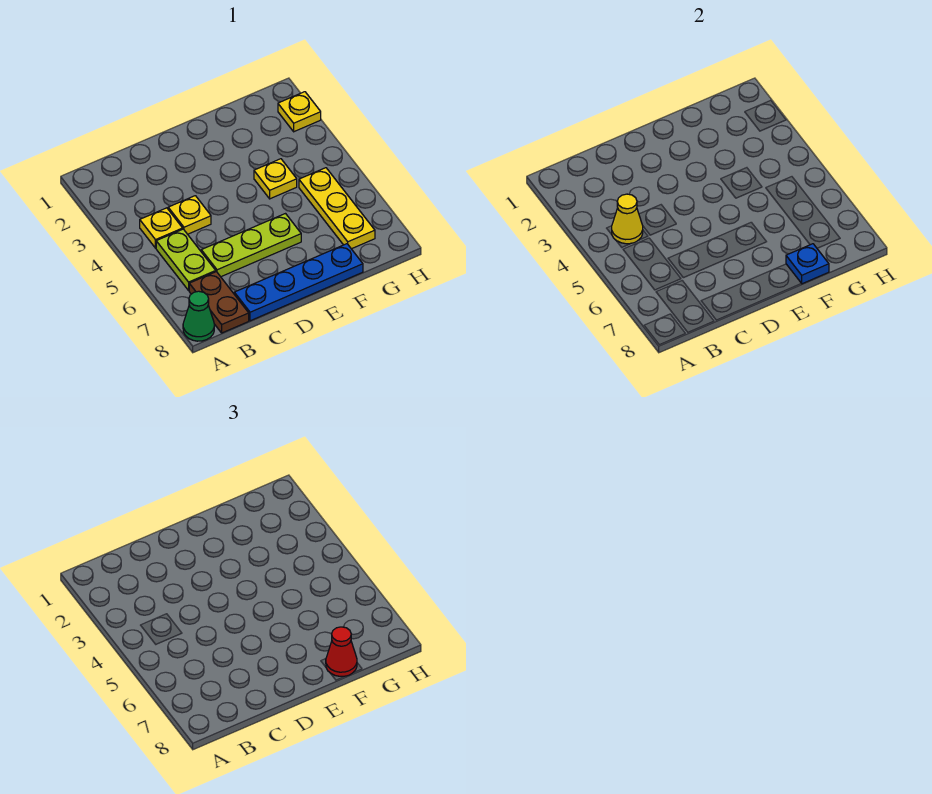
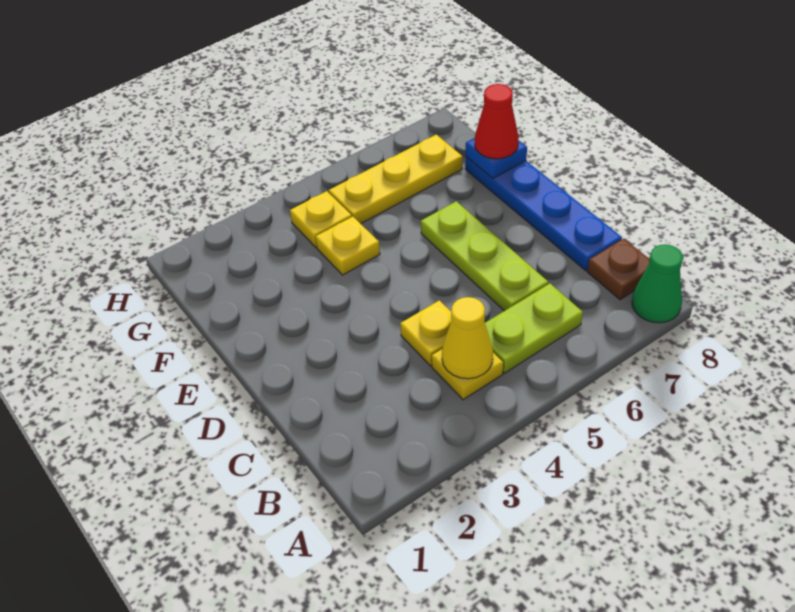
brown plate B7:B8 level 1 -> brown plate B8 level 1
yellow plate H2 level 1 -> yellow plate G4 level 1

